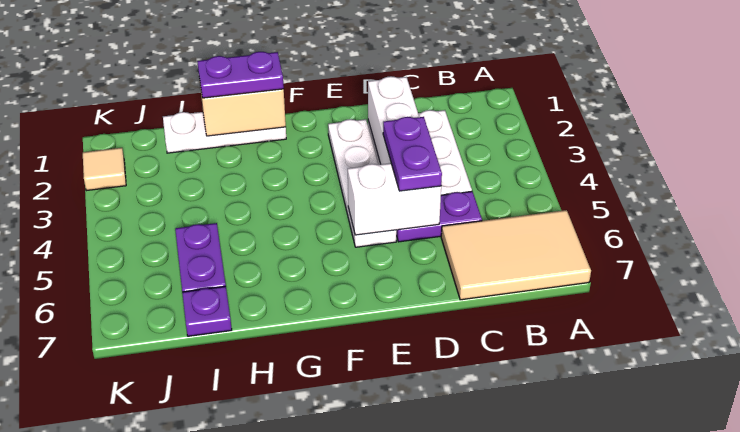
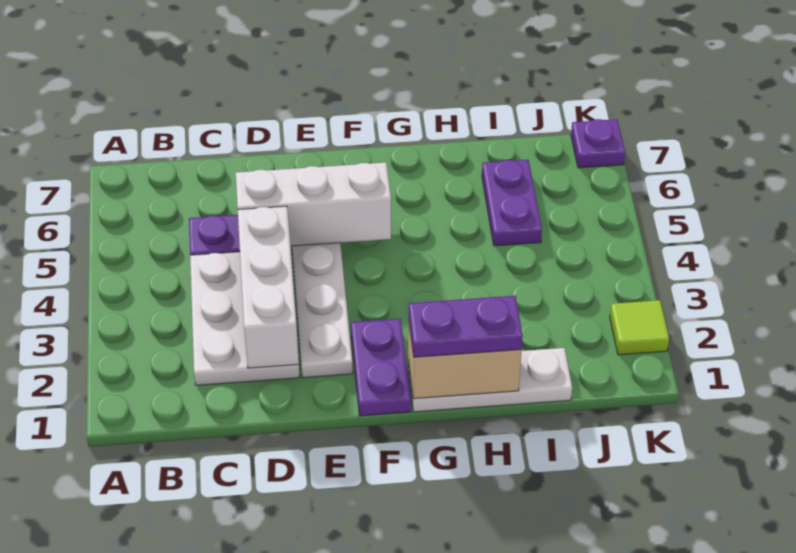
tan tile A6:C7 level 1 -> none
purple plate D4:D5 level 3 -> purple plate F1:F2 level 1
white brick D5:E5 level 2 -> white brick D5:F5 level 2
purple plate I7 level 1 -> purple plate K7 level 1
tan tile K2 level 1 -> lime tile K2 level 1

